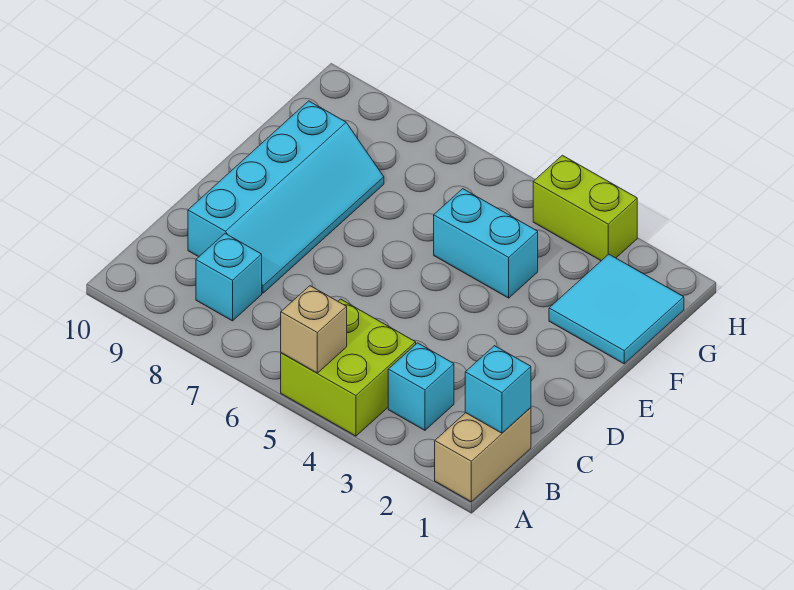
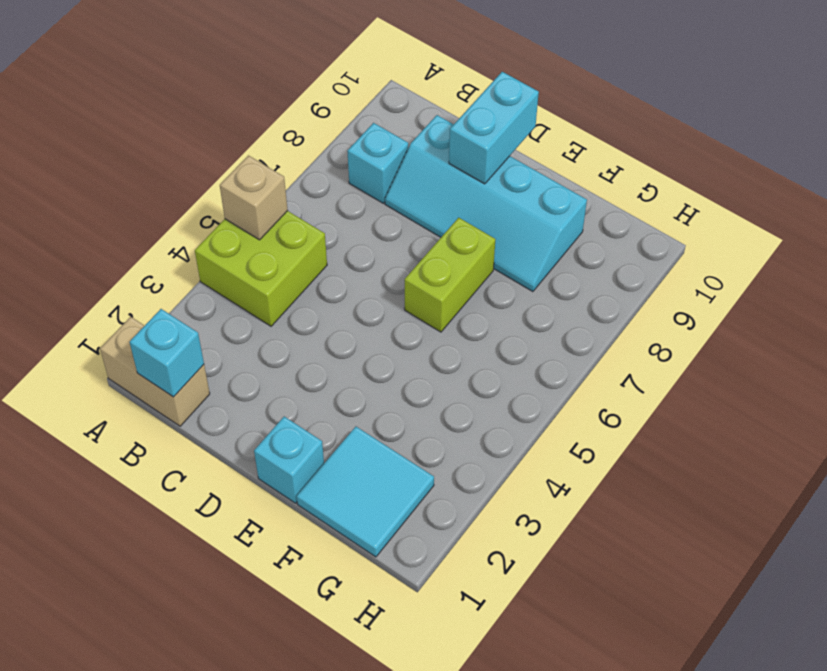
cyan brick B3 level 1 -> cyan brick E1 level 1
cyan brick F4:F5 level 1 -> cyan brick D9:D10 level 2
lime brick H3:H4 level 1 -> lime brick E6:E7 level 1

